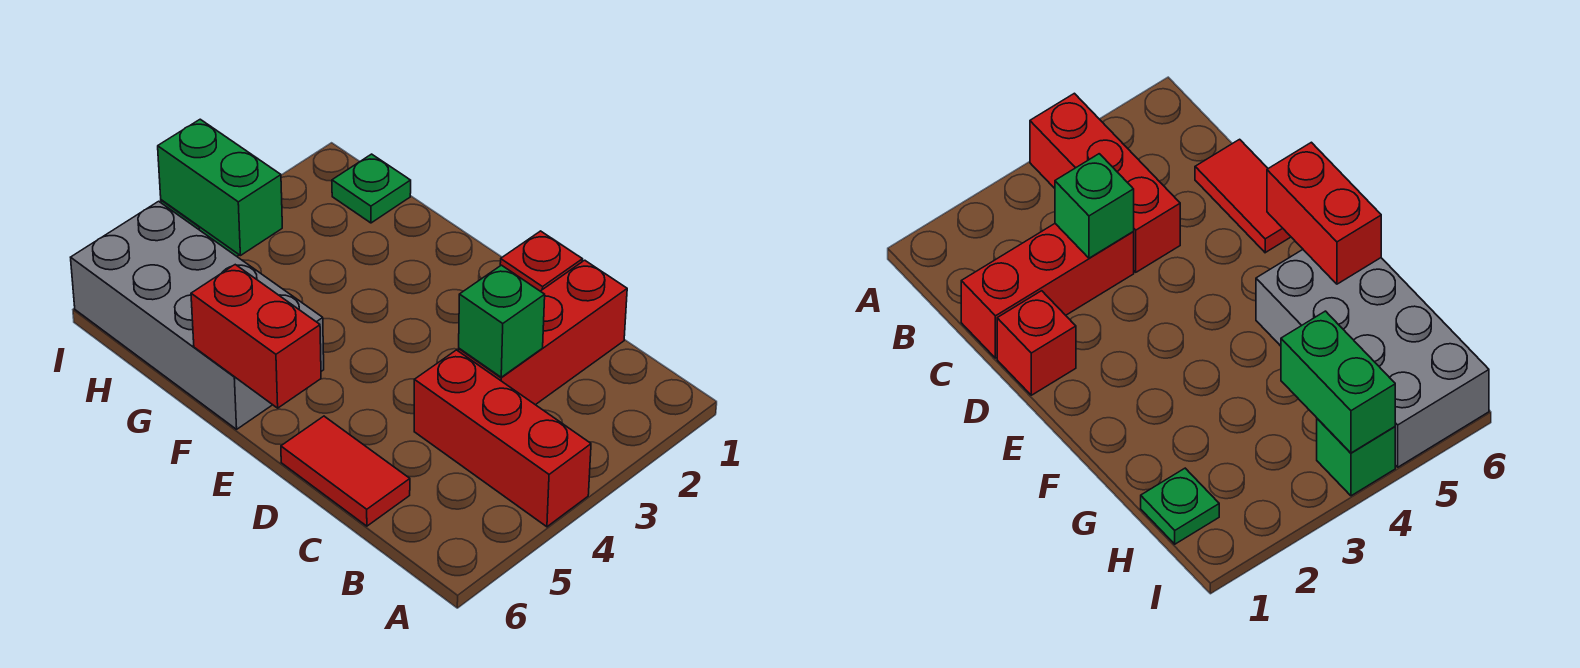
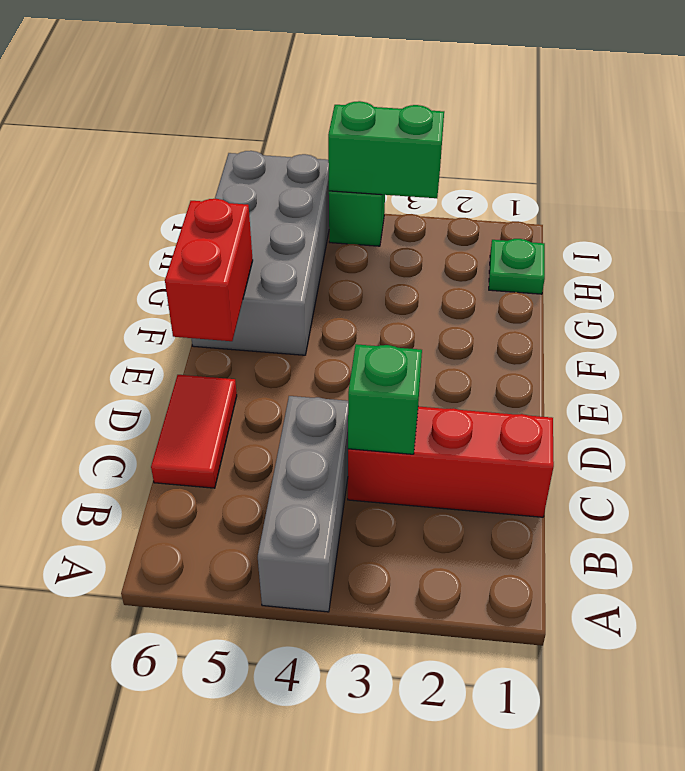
red brick A4:C4 level 1 -> grey brick A4:C4 level 1
red brick D1 level 1 -> none
green brick H4:I4 level 2 -> green brick I3:I4 level 2

